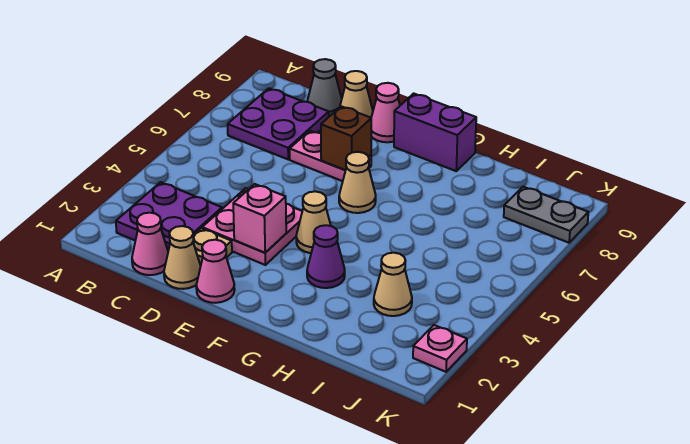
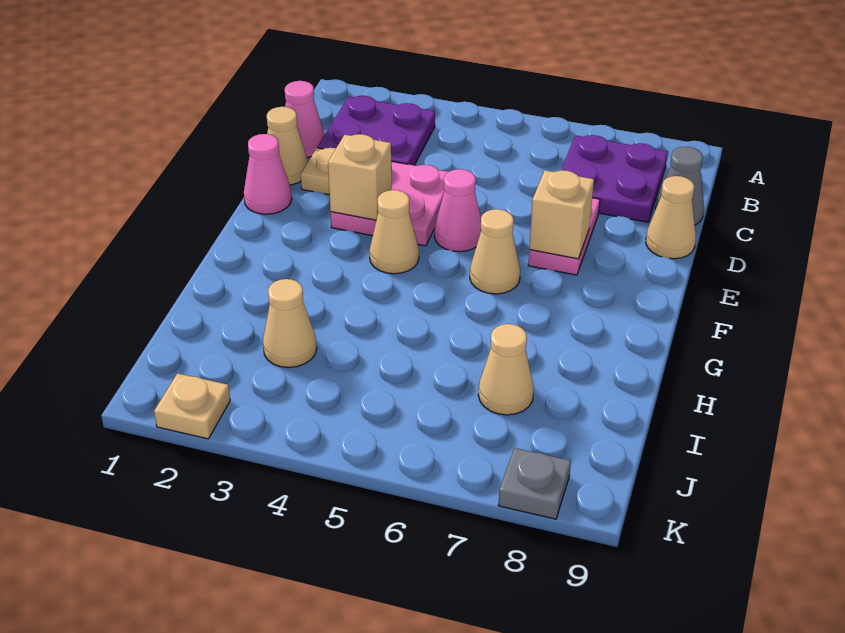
pink brick E3 level 2 -> tan brick E3 level 2
brown brick E7 level 2 -> tan brick E7 level 2
pink cone E9 level 1 -> pink cone E5 level 1
purple brick F9:G9 level 1 -> none
purple cone G3 level 1 -> none
none -> tan cone I7 level 1
grey plate J8:K8 level 1 -> grey plate K8 level 1
pink plate K2 level 1 -> tan plate K2 level 1

